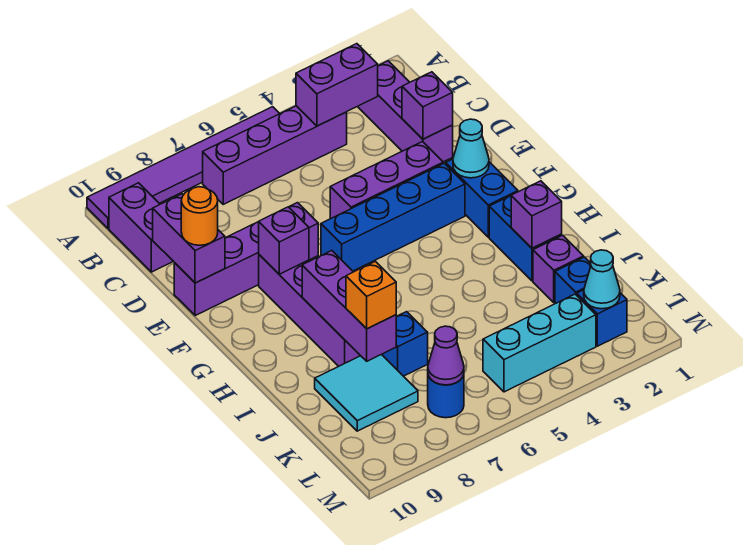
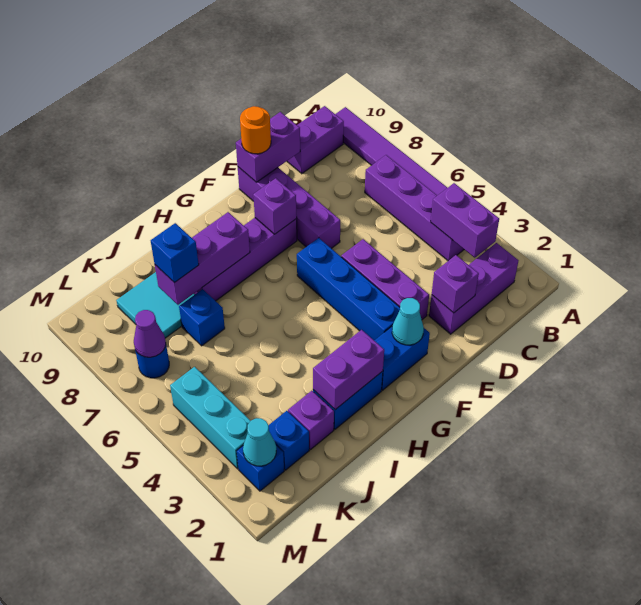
purple brick I2 level 2 -> purple brick H2:I2 level 2
orange brick J8 level 3 -> blue brick J8 level 3

